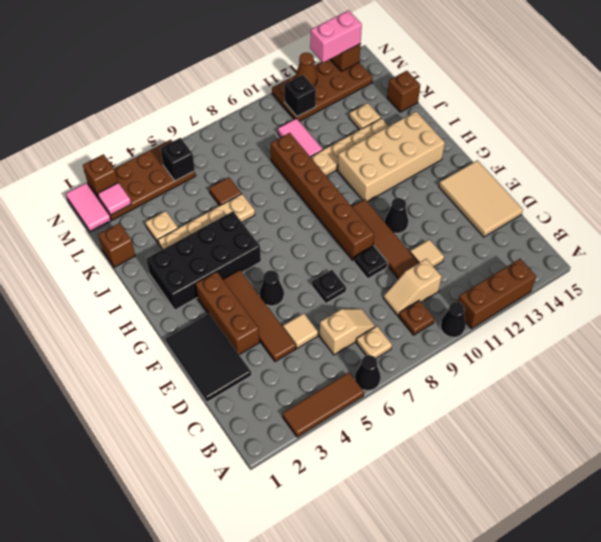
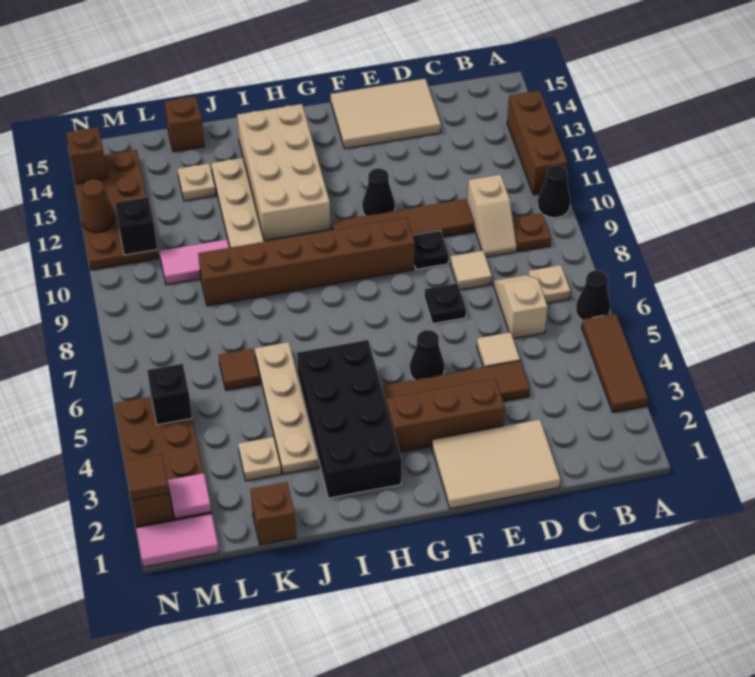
black tile D1:F2 level 1 -> tan tile D1:F2 level 1
tan tile D11 level 1 -> tan tile D8 level 1
none -> brown tile N2 level 3
pink brick N13:N14 level 3 -> none

